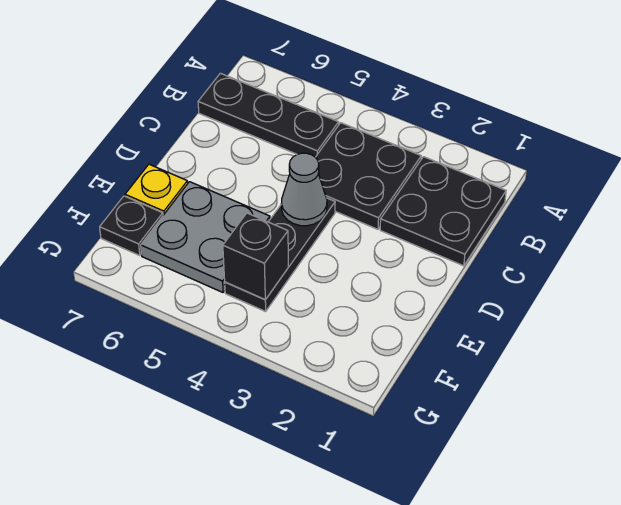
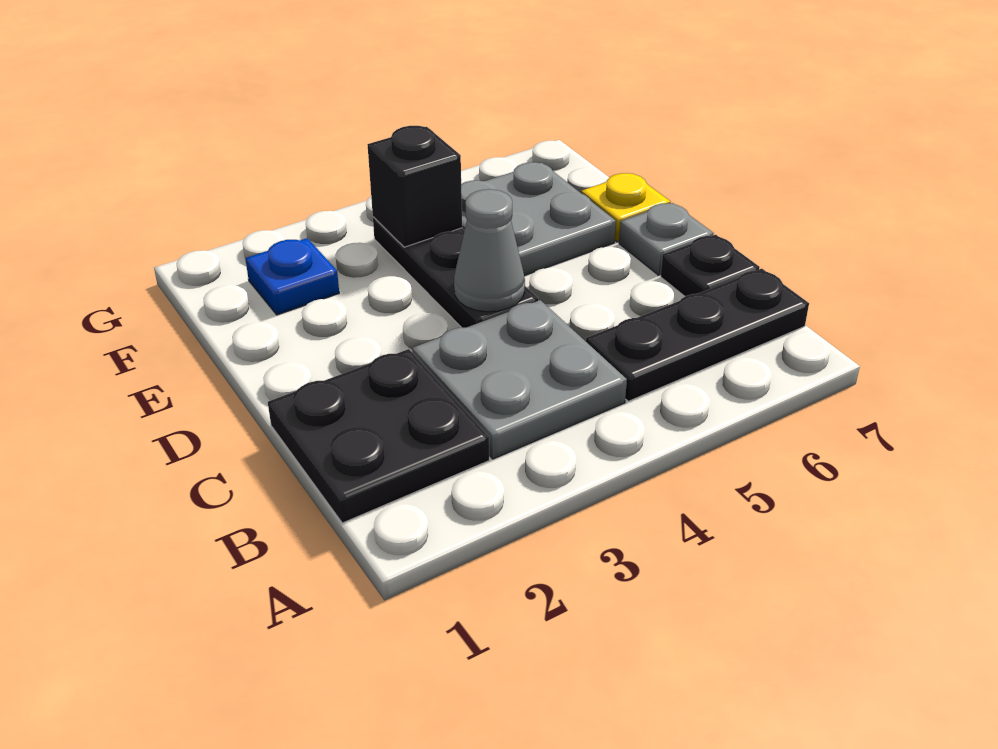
black plate B3:C4 level 1 -> grey plate B3:C4 level 1
none -> grey plate D7 level 1
none -> blue plate F2 level 1
black plate F7 level 1 -> black plate C7 level 1

